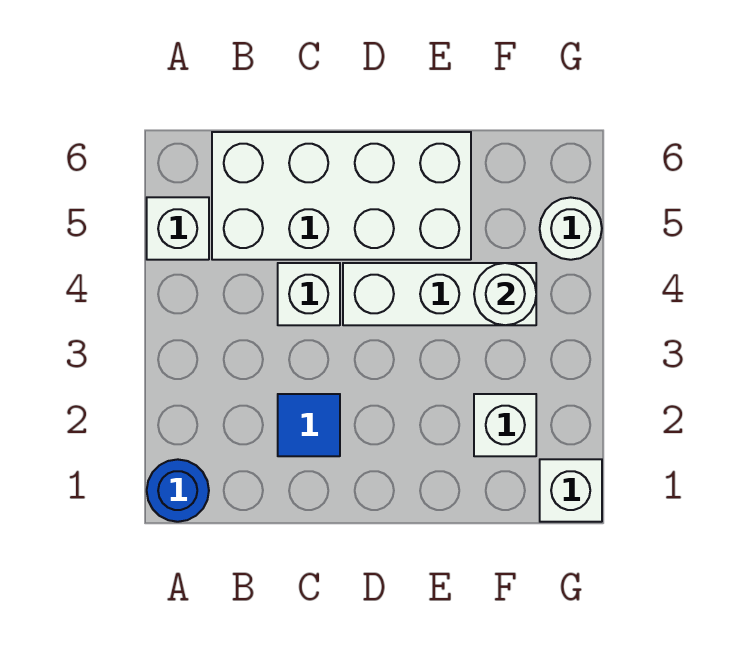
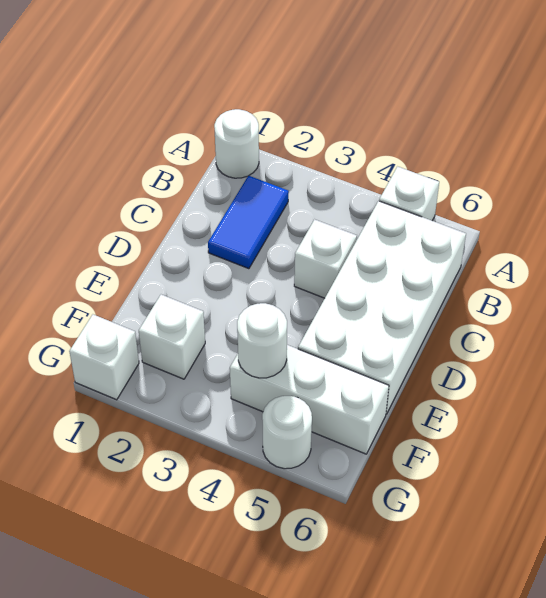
blue round brick A1 level 1 -> white round brick A1 level 1
blue tile C2 level 1 -> blue tile B2:C2 level 1
white brick D4:F4 level 1 -> white brick F4:F6 level 1

